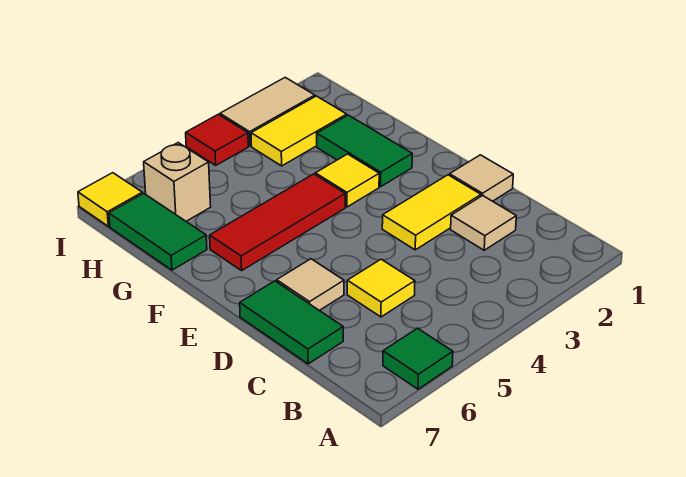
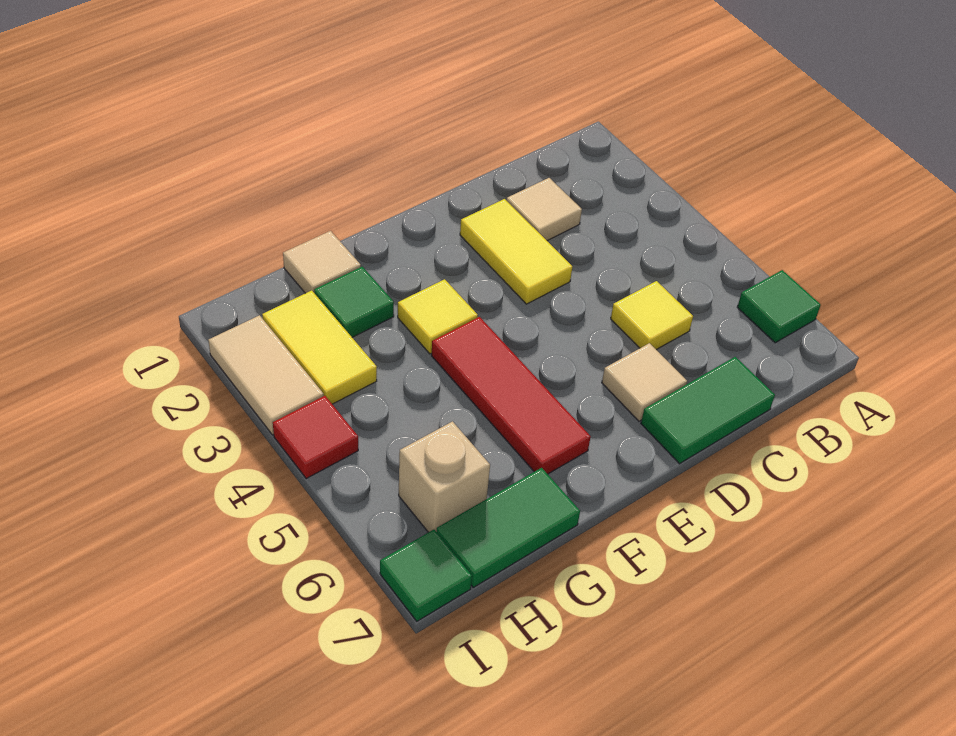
tan tile D1 level 1 -> tan tile G1 level 1
green tile F2:G2 level 1 -> green tile G2 level 1
yellow tile I7 level 1 -> green tile I7 level 1

